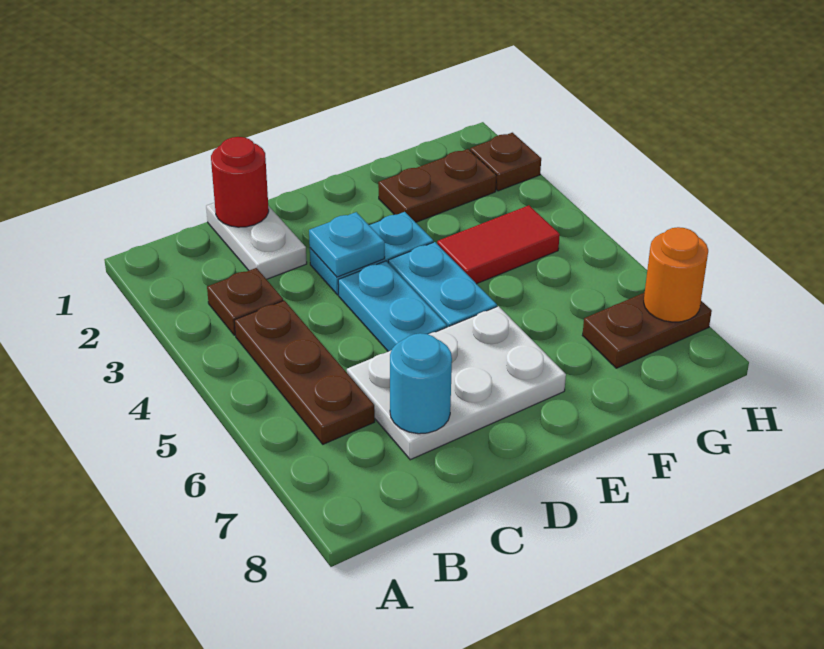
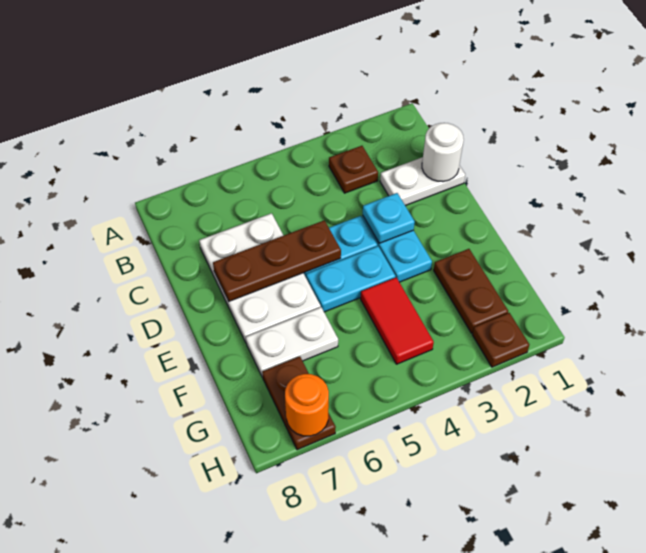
brown plate B4:B6 level 1 -> brown plate D5:D7 level 2
red round brick C1 level 2 -> white round brick C1 level 2
cyan round brick C7 level 2 -> none
none -> white plate F6:F7 level 1

